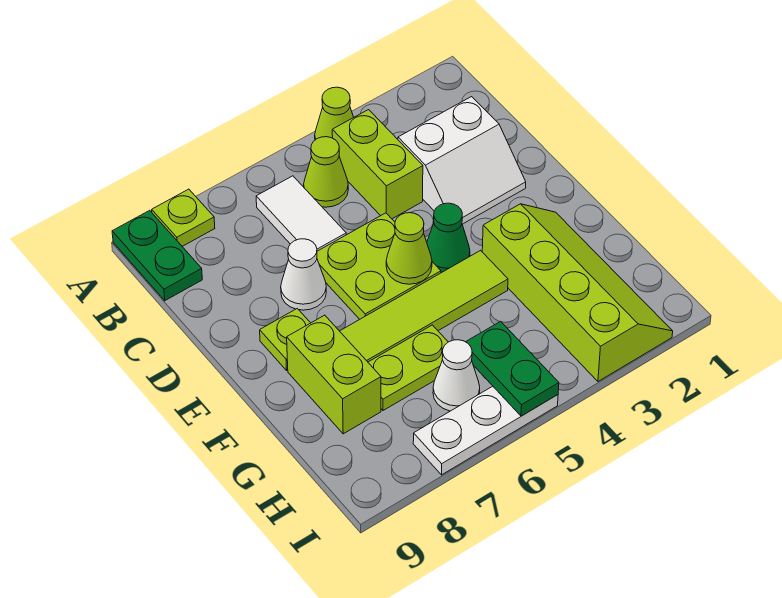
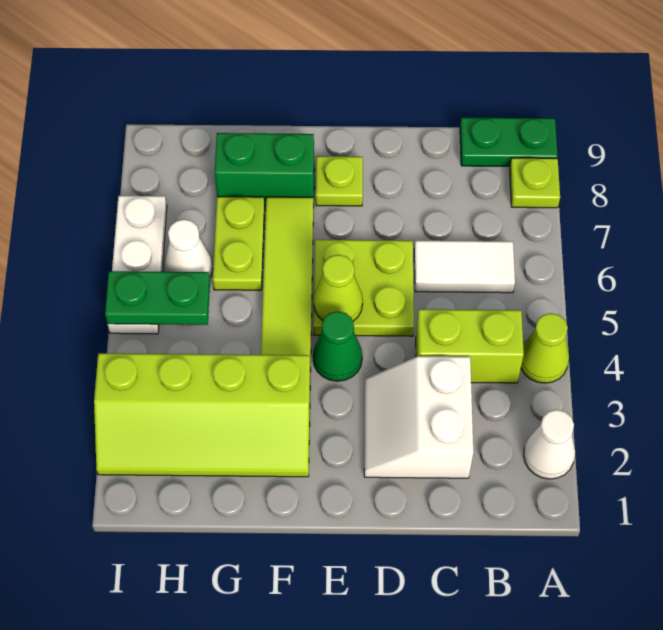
lime cone B5 level 1 -> none
white cone D7 level 1 -> white cone A2 level 1
lime brick F8:G8 level 1 -> green brick F8:G8 level 1

